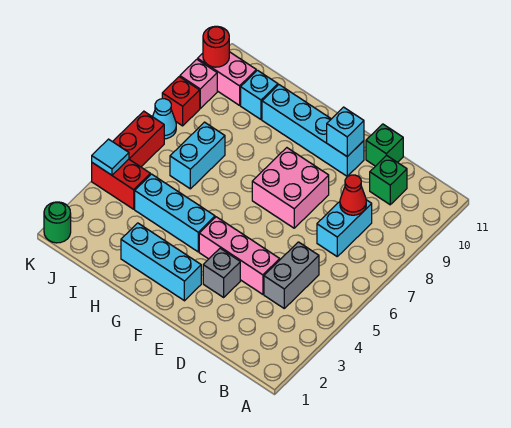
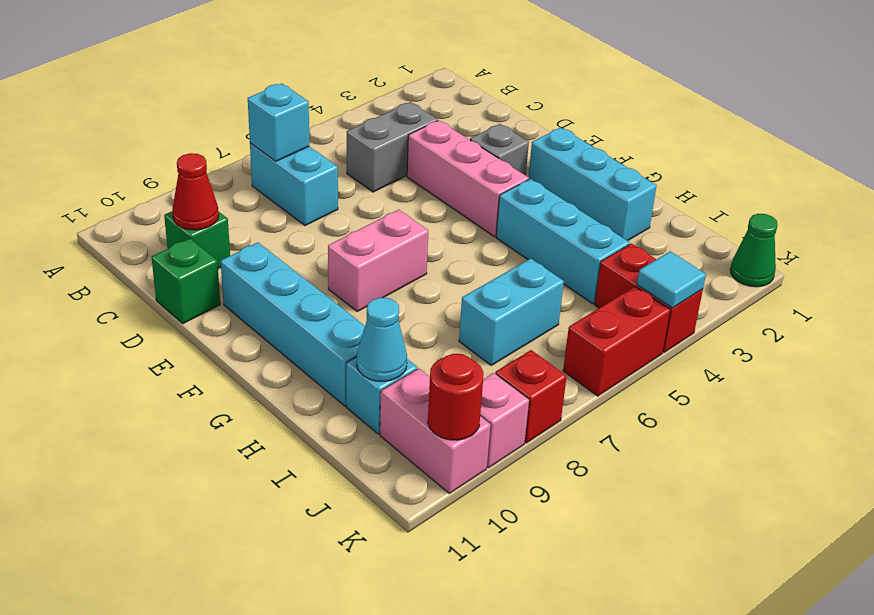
cyan brick C7:C8 level 1 -> cyan brick B7:C7 level 1
red cone C8 level 2 -> red cone C10 level 2
pink brick E7:F8 level 1 -> pink brick F7:F8 level 1
cyan brick E10 level 2 -> cyan brick B7 level 2
green round brick K1 level 1 -> green cone K1 level 1
cyan cone K7 level 1 -> cyan cone I10 level 2

